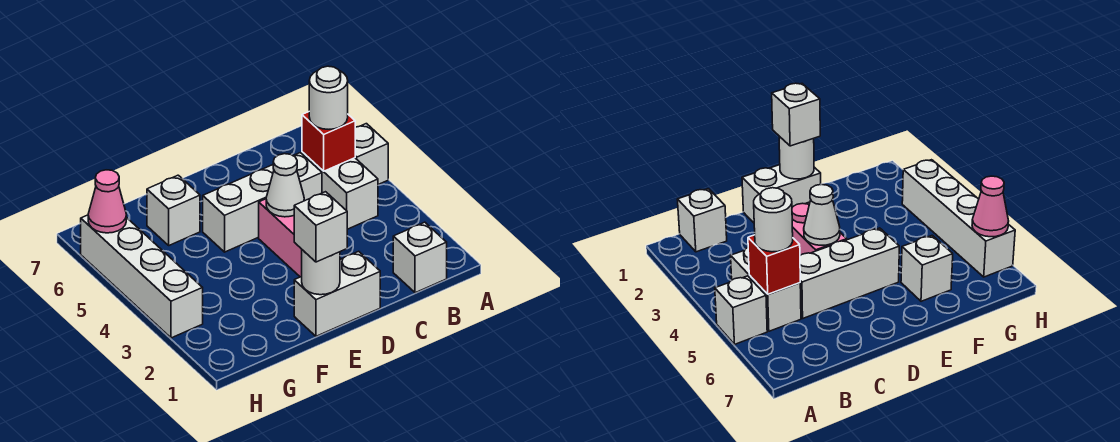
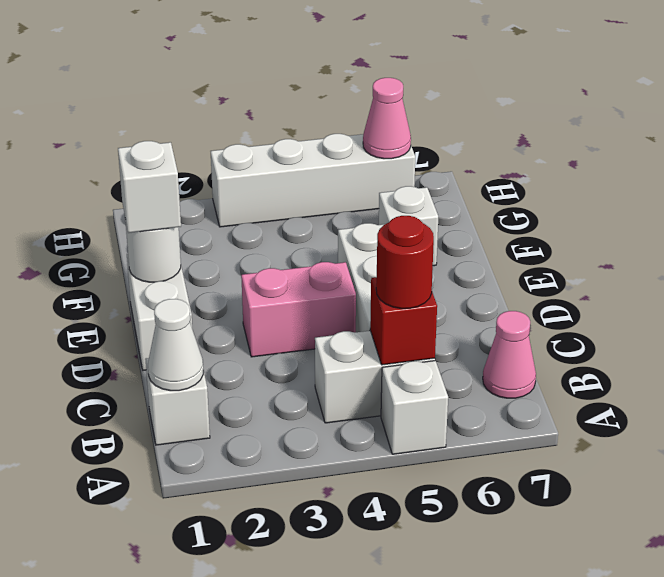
white round brick B5 level 3 -> red round brick B5 level 3
none -> pink cone B7 level 1
white cone D4 level 2 -> white cone B1 level 2

